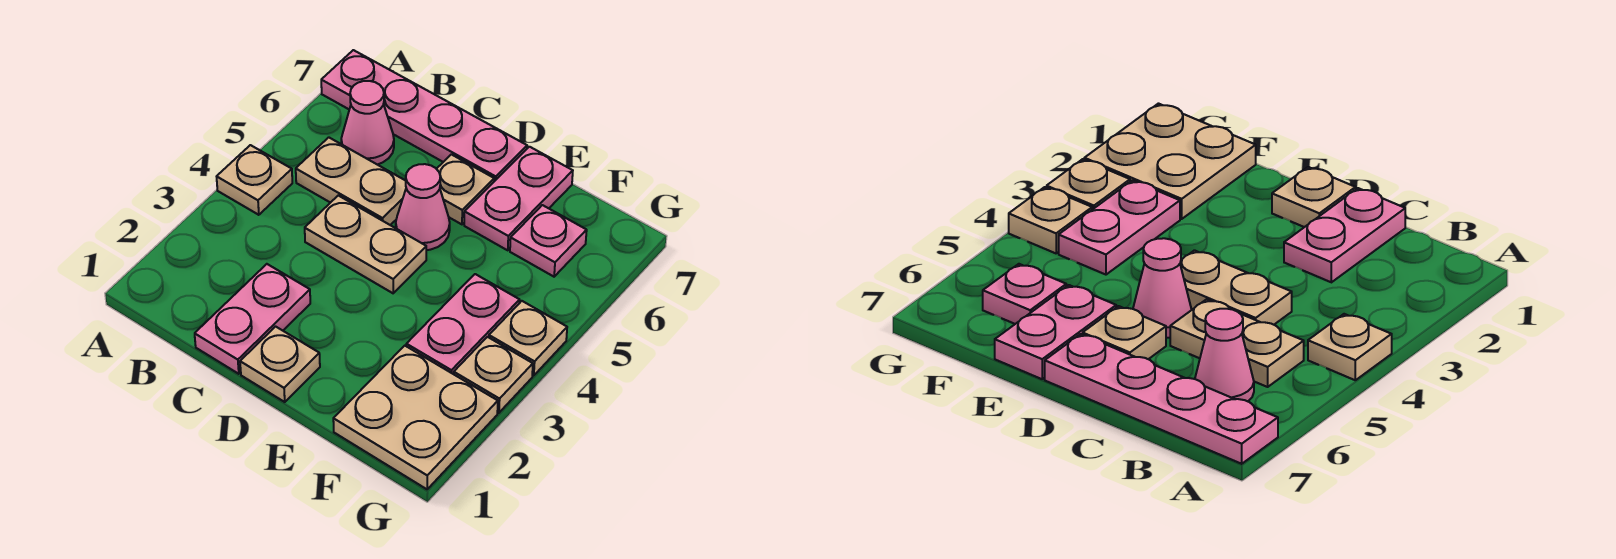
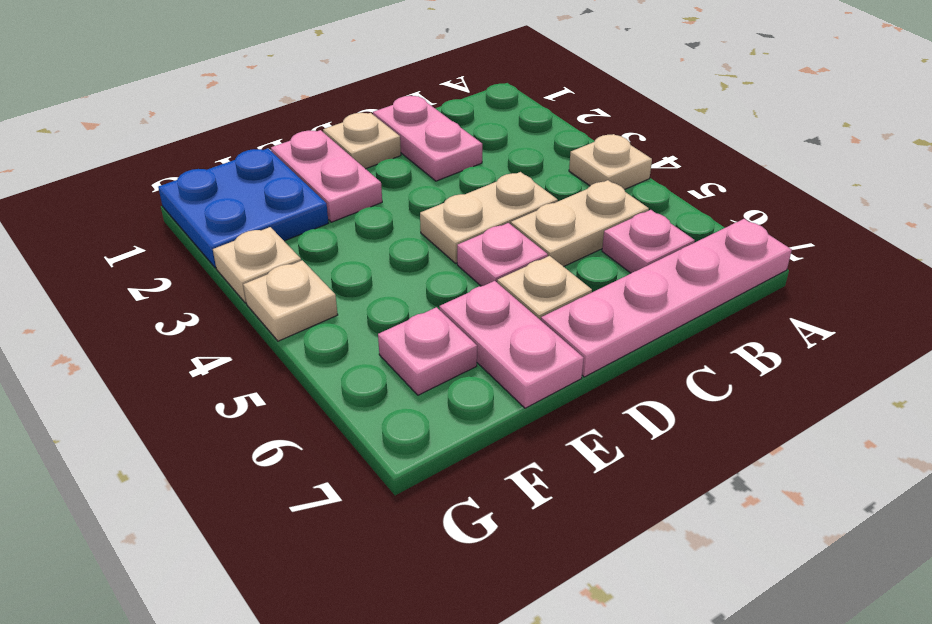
pink cone B6 level 1 -> pink plate B6 level 1
pink cone D5 level 1 -> pink plate D5 level 1
tan plate F1:G2 level 1 -> blue plate F1:G2 level 1
pink plate F3:F4 level 1 -> pink plate E1:E2 level 1

